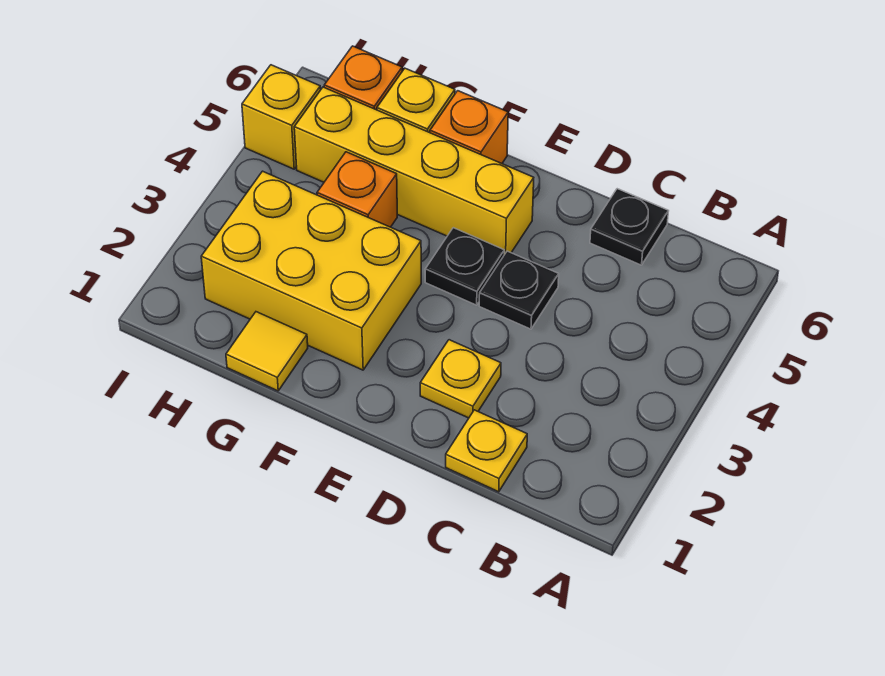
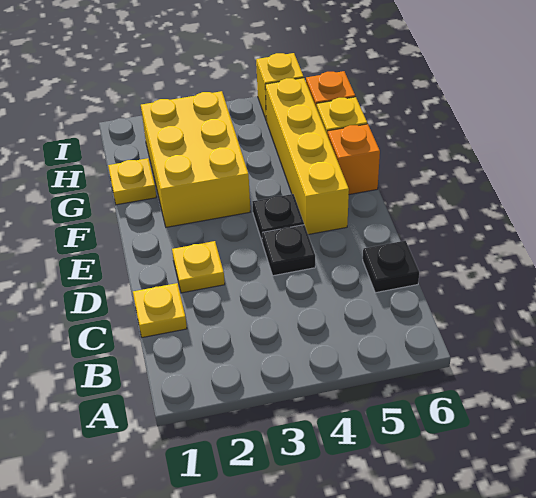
yellow tile G1 level 1 -> yellow plate G1 level 1
orange brick G4 level 1 -> none

